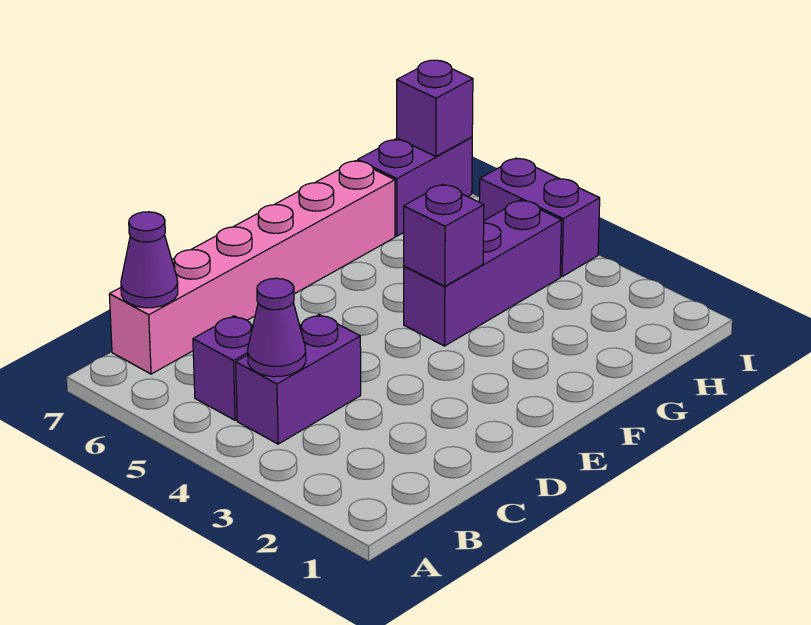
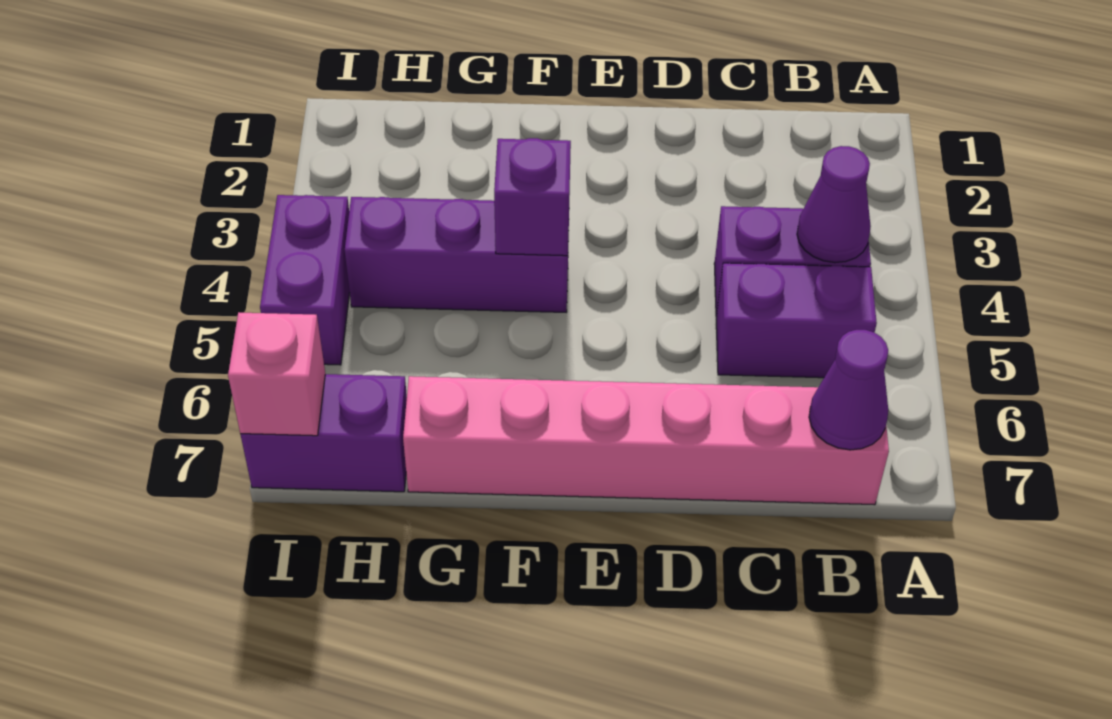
purple brick B5 level 1 -> purple brick B5:C5 level 1
purple brick I7 level 2 -> pink brick I7 level 2

